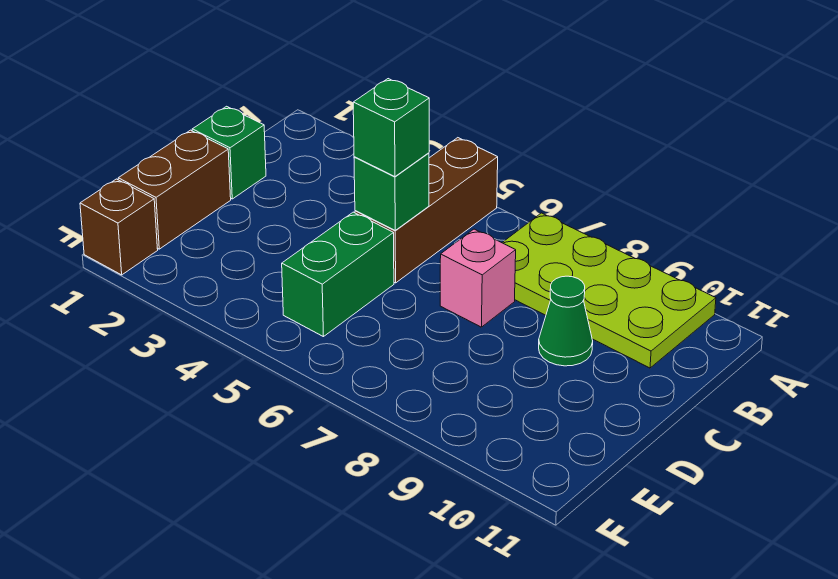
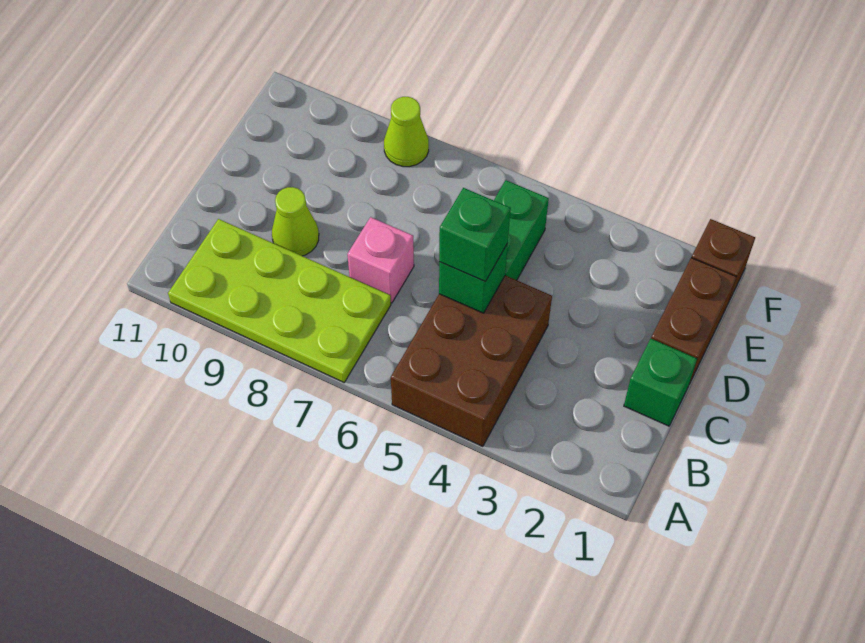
brown brick A5:C5 level 1 -> brown brick A4:C5 level 1
green cone C9 level 1 -> lime cone C9 level 1
none -> lime cone F8 level 1

